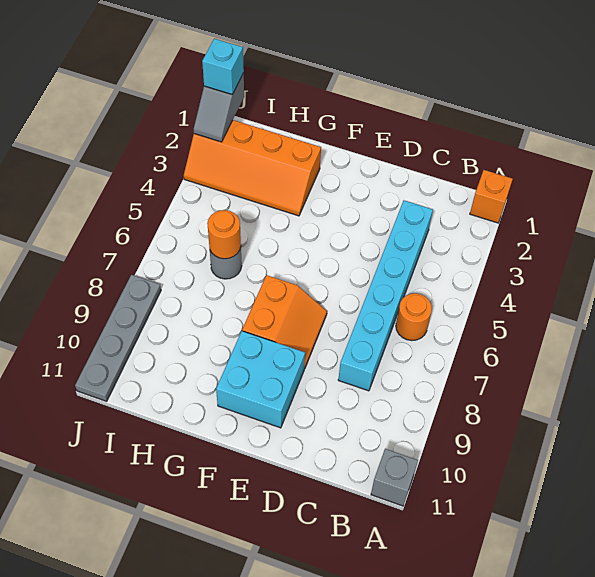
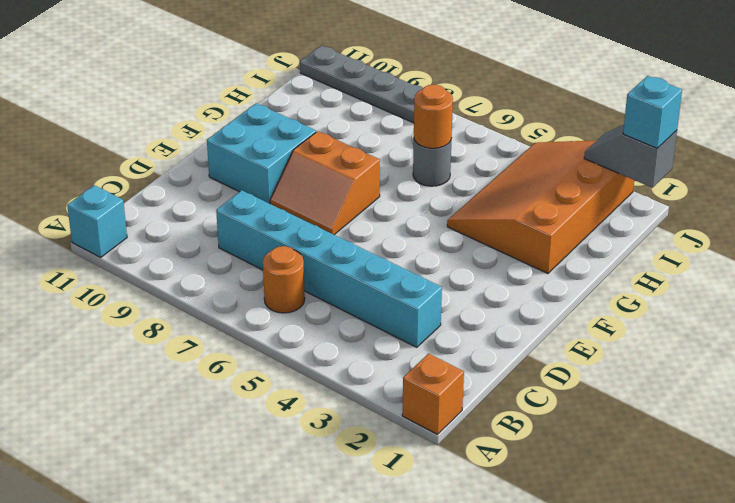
grey brick A11 level 1 -> cyan brick A11 level 1
orange slope G2:J3 level 1 top 2 -> orange slope G2:J4 level 1 top 2

